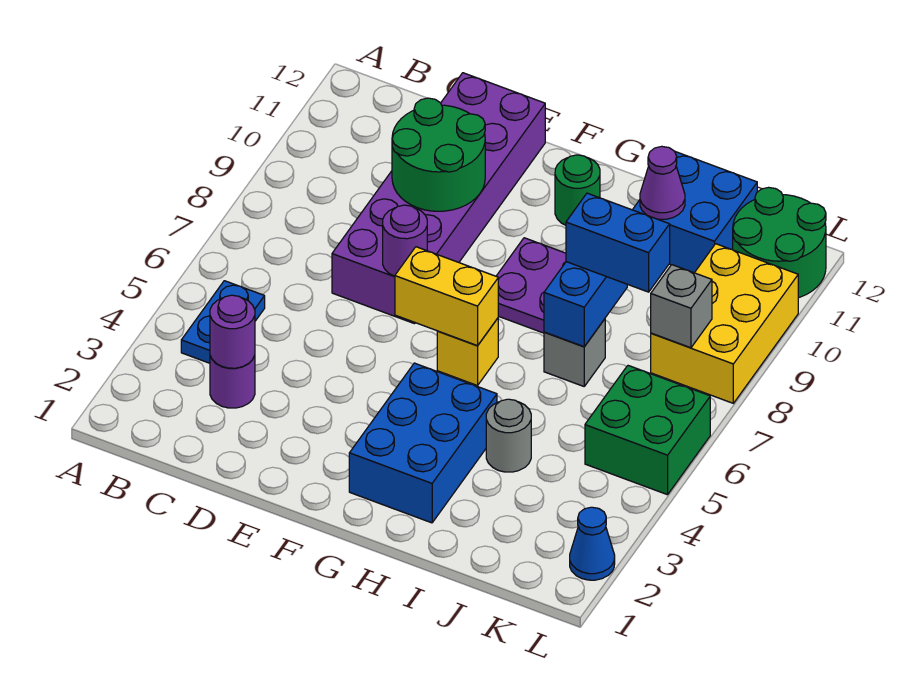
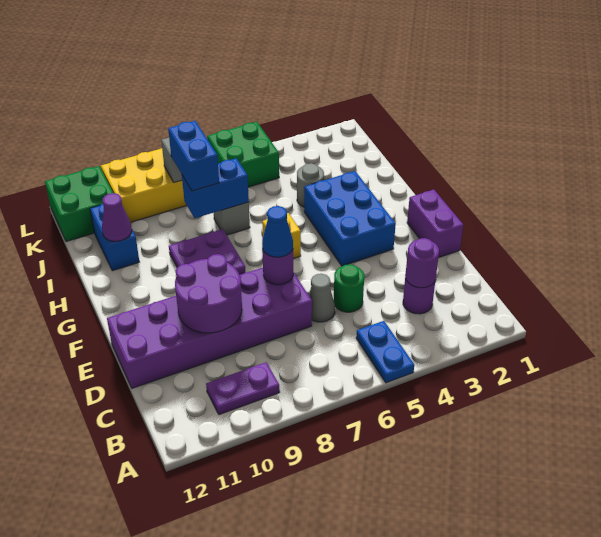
blue plate B4:B5 level 1 -> blue plate A5:B5 level 1
none -> purple plate B9:B10 level 1
none -> grey cone D6 level 1
green round brick D9:E10 level 2 -> purple round brick D9:E10 level 2
none -> purple brick E1:F1 level 1
yellow brick F6:G6 level 2 -> none
blue brick G2:H4 level 1 -> blue brick F3:H4 level 1
green round brick G11 level 1 -> green round brick D5 level 1
blue brick I11:J12 level 1 -> blue brick I11:J11 level 1
green round brick K11:L12 level 1 -> green brick K11:L12 level 1
blue cone L2 level 1 -> blue cone E7 level 3

